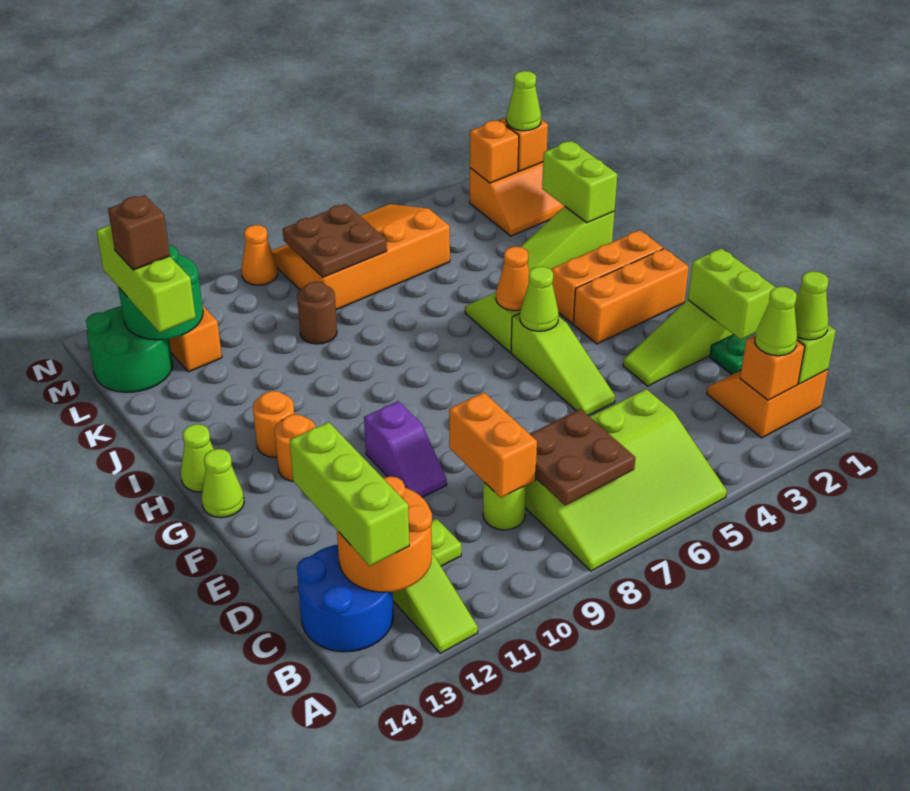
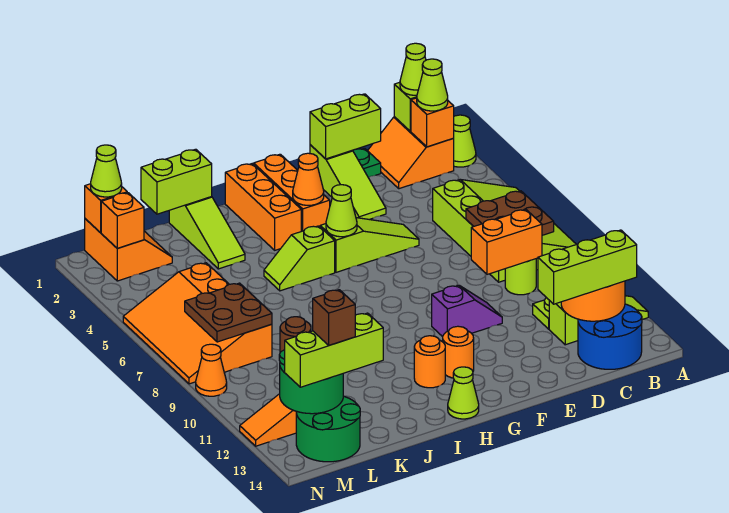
lime cone G14 level 1 -> lime cone A2 level 1
orange cone H5 level 2 -> orange cone G3 level 2

